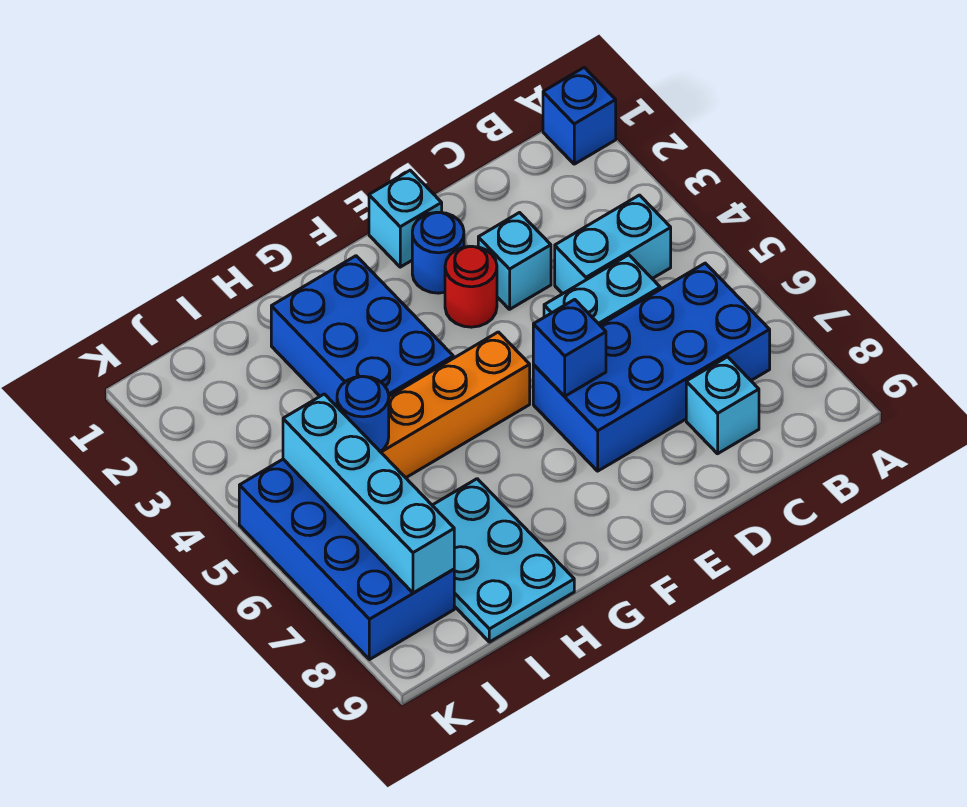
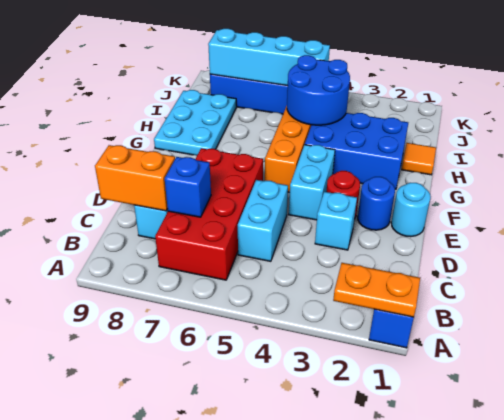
none -> orange plate A1:A2 level 2
cyan brick B4:C4 level 1 -> cyan brick E4:F4 level 1
blue brick B6:E7 level 1 -> red brick B6:E7 level 1
none -> orange brick C8:C9 level 2
cyan brick E1 level 1 -> cyan round brick E1 level 1
blue brick E6 level 2 -> blue brick C7 level 2
none -> orange tile H1 level 1
cyan plate H7:I9 level 1 -> cyan plate G8:I9 level 1
blue round brick I5 level 2 -> blue round brick H4:I5 level 2

